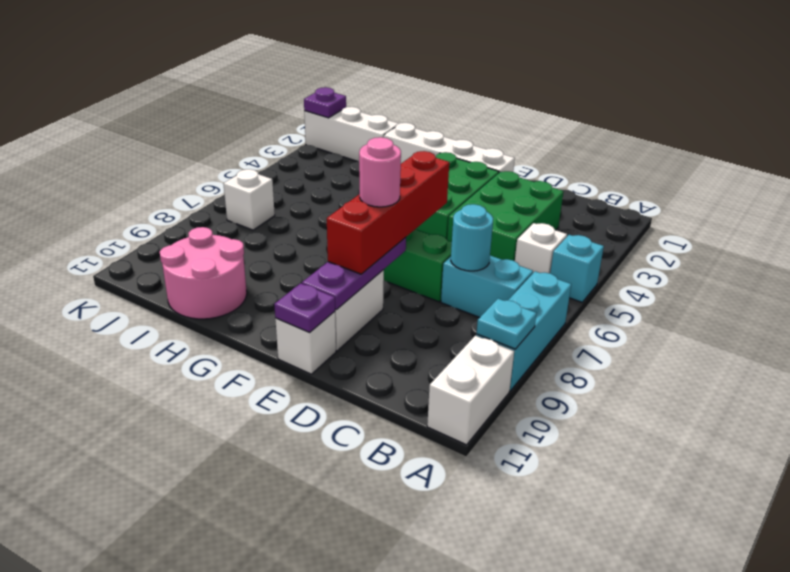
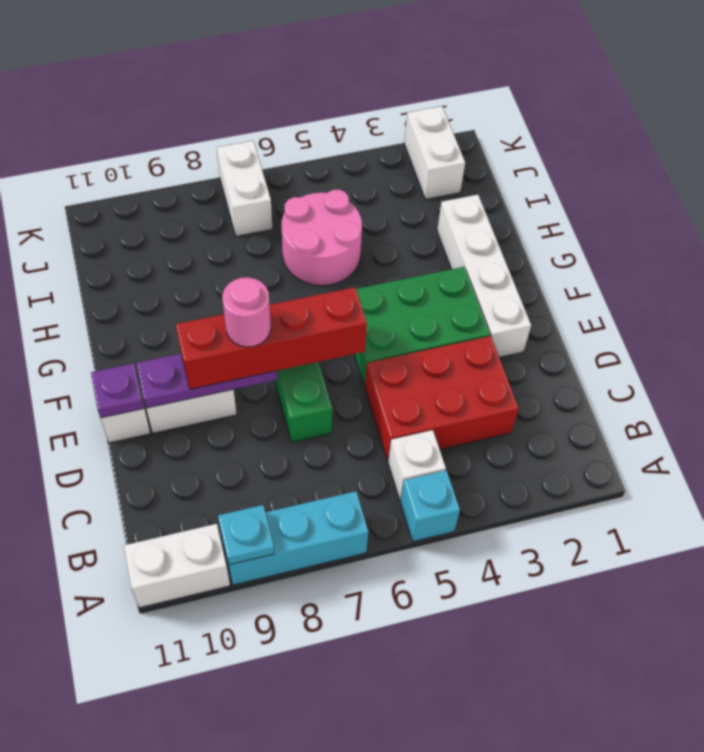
cyan brick B7:C7 level 1 -> none
green brick C3:D5 level 1 -> red brick C3:D5 level 1
cyan round brick C7 level 2 -> none
pink round brick H10:I11 level 1 -> pink round brick H5:I6 level 1
white brick I2:K2 level 1 -> white brick J2:K2 level 1
white brick J7 level 1 -> white brick J7:K7 level 1
purple plate K2 level 2 -> none

